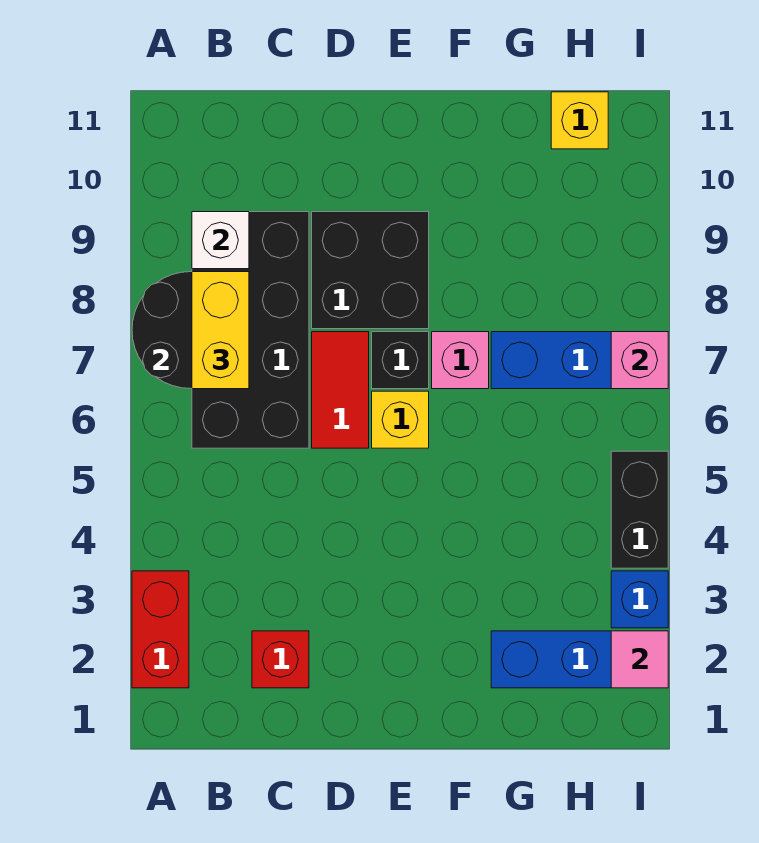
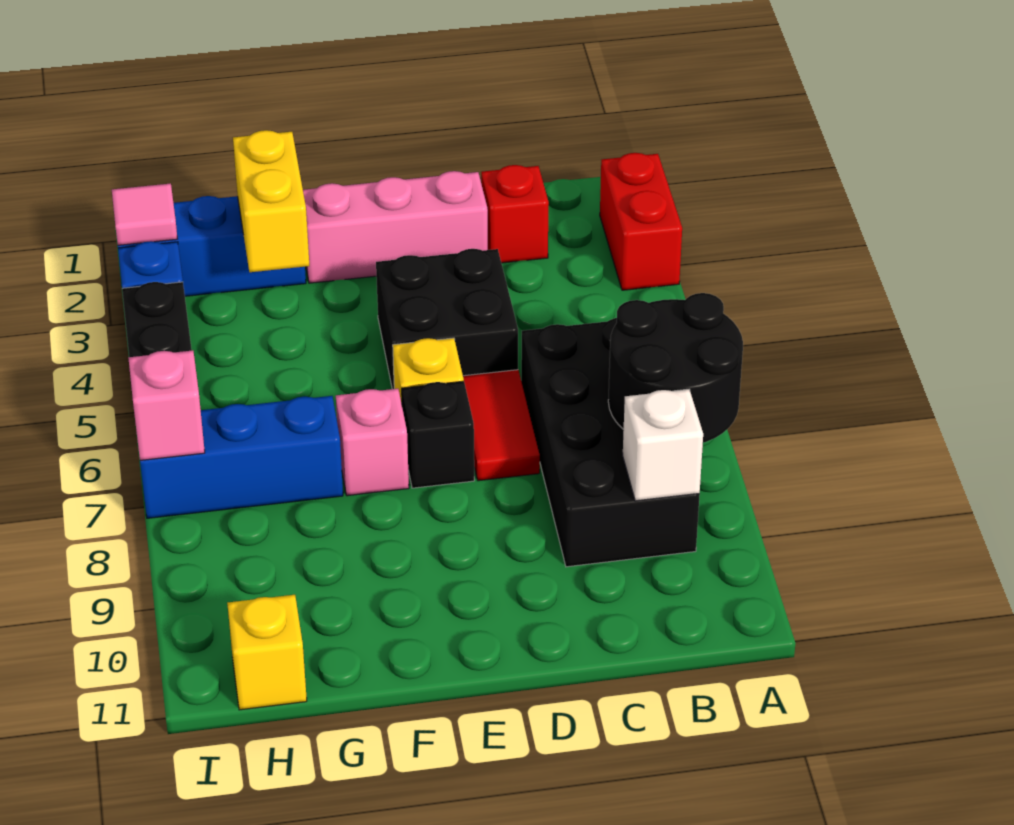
yellow brick B7:B8 level 3 -> yellow brick G2:G3 level 2
none -> pink brick D2:F2 level 1
black brick D8:E9 level 1 -> black brick D4:E5 level 1

